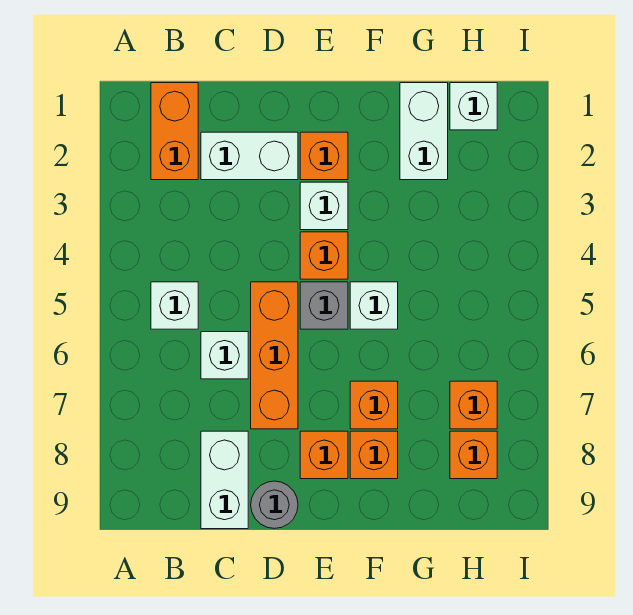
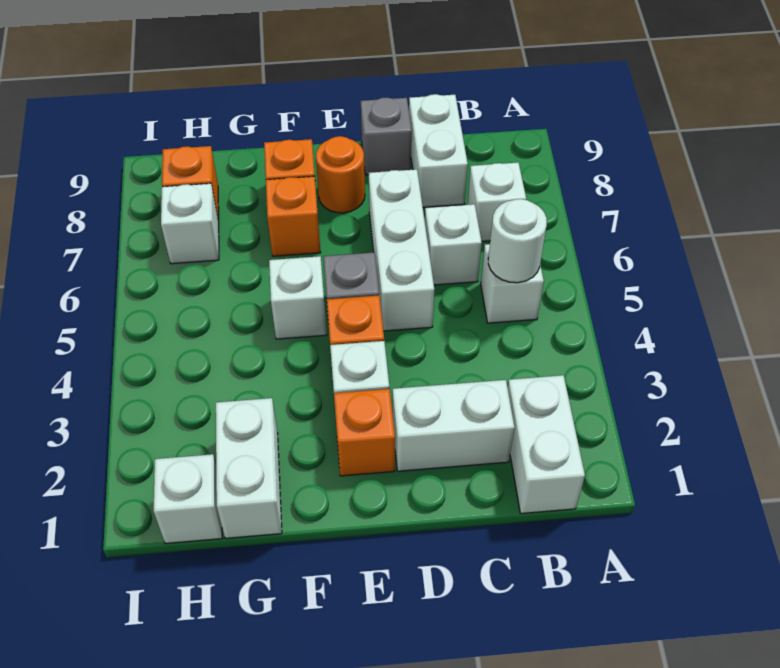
orange brick B1:B2 level 1 -> white brick B1:B2 level 1
none -> white round brick B5 level 2
none -> white brick B7 level 1
orange brick D5:D7 level 1 -> white brick D5:D7 level 1
grey round brick D9 level 1 -> grey brick D9 level 1
orange brick E8 level 1 -> orange round brick E8 level 1
orange brick H7 level 1 -> white brick H7 level 1

